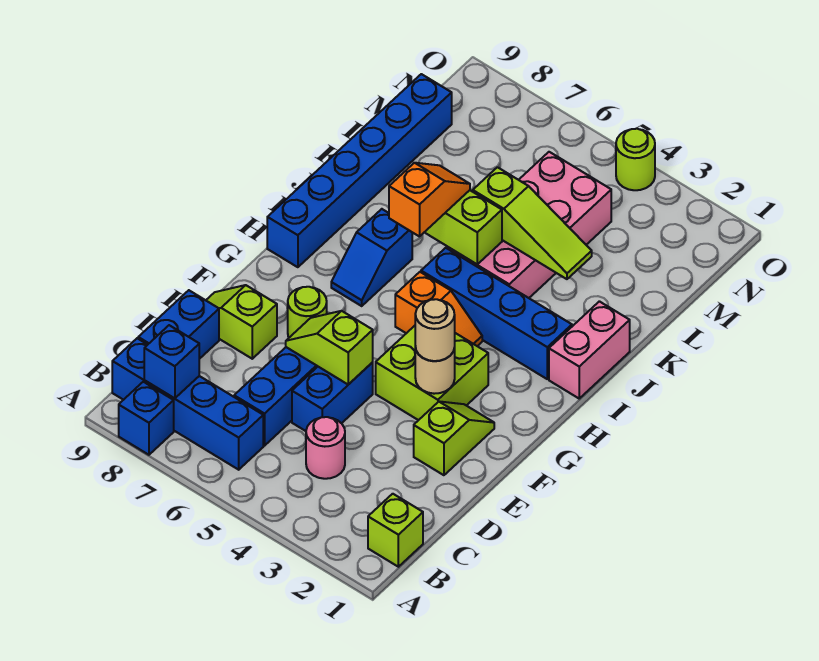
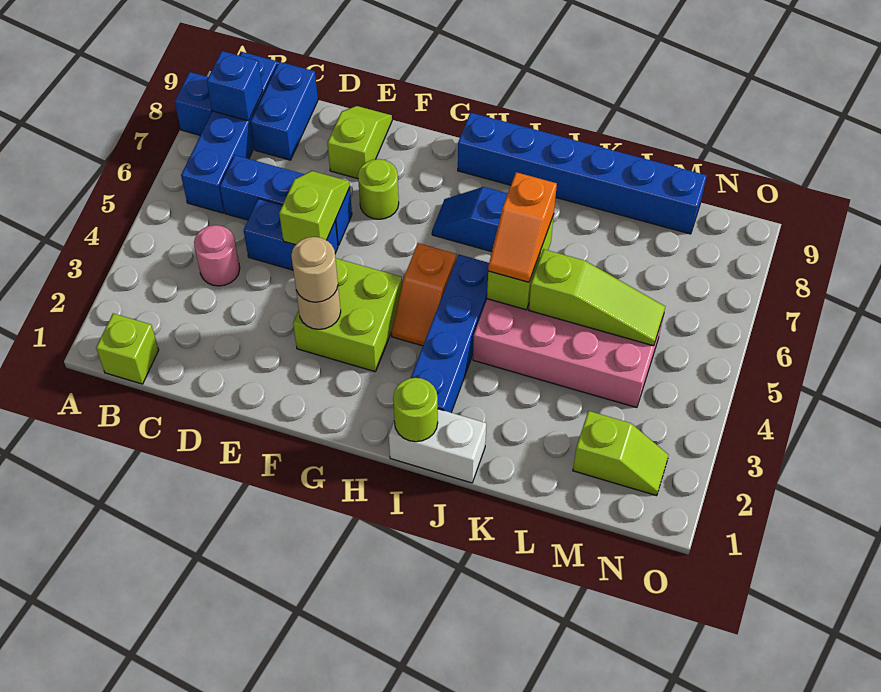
blue brick C9:D9 level 1 -> blue brick C8:C9 level 1
lime slope E2:F2 level 1 top E -> lime slope M2:N2 level 1 top M
pink brick I1:J1 level 1 -> white brick I1:J1 level 1
orange slope I6:J6 level 3 top I -> orange slope J5:J6 level 3 top 6
lime slope K3:K5 level 2 top 5 -> lime slope K5:M5 level 2 top K
lime round brick O4 level 1 -> lime round brick I1 level 2

